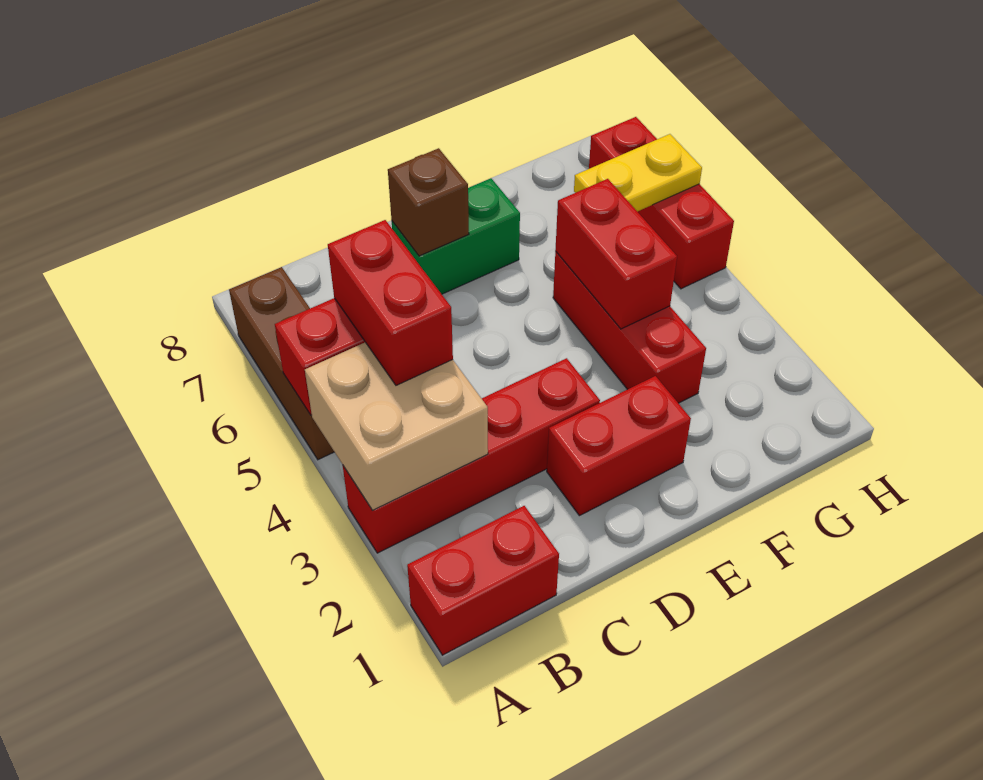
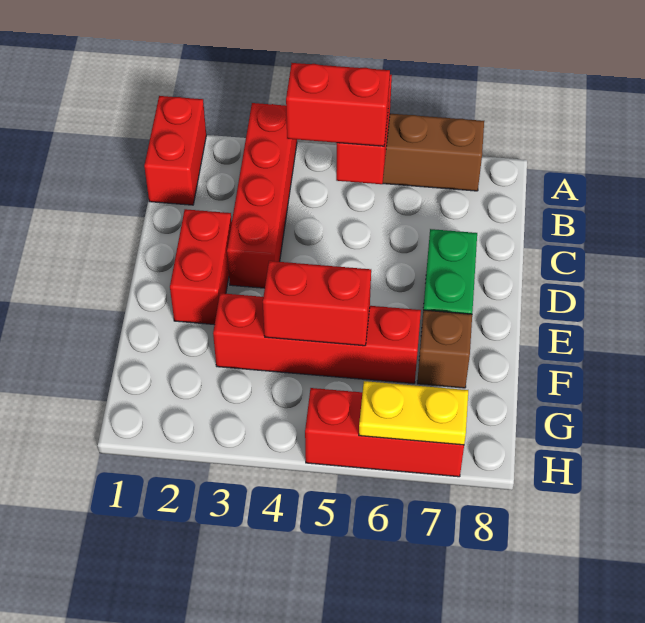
tan brick A3:B4 level 2 -> none
brown brick D7 level 2 -> brown brick F7 level 1
red brick F3:F5 level 1 -> red brick F3:F6 level 1
yellow plate G6:H6 level 2 -> yellow plate H6:H7 level 2

